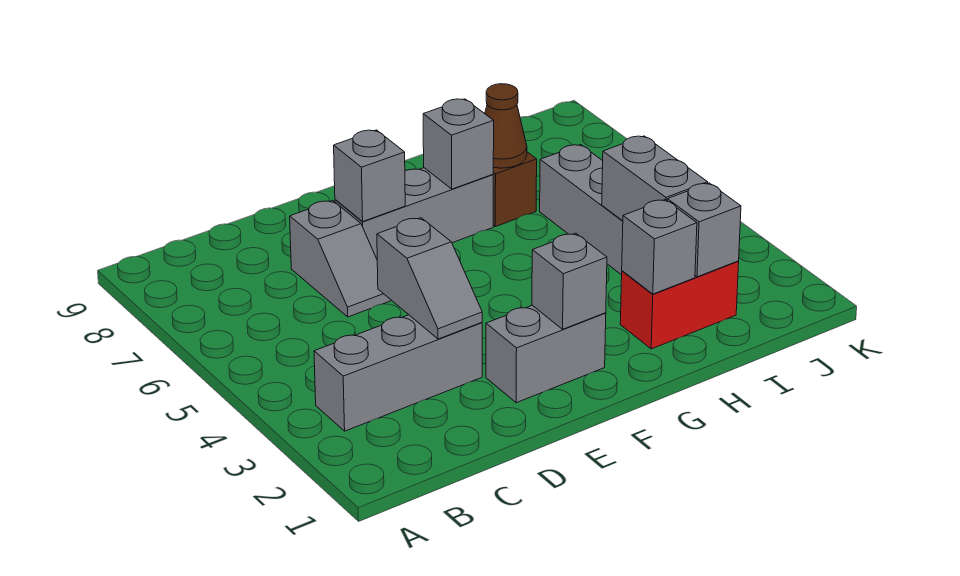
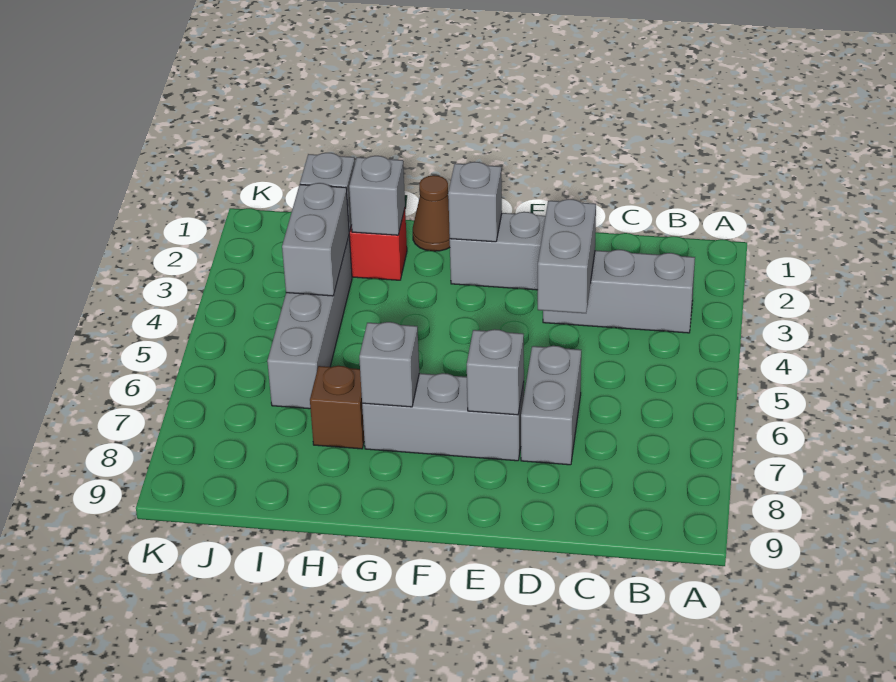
grey slope D3:D4 level 2 top 4 -> grey brick D3:D4 level 2
grey slope D6:D7 level 1 top 7 -> grey brick D6:D7 level 1
brown cone H7 level 2 -> brown cone G1 level 1

